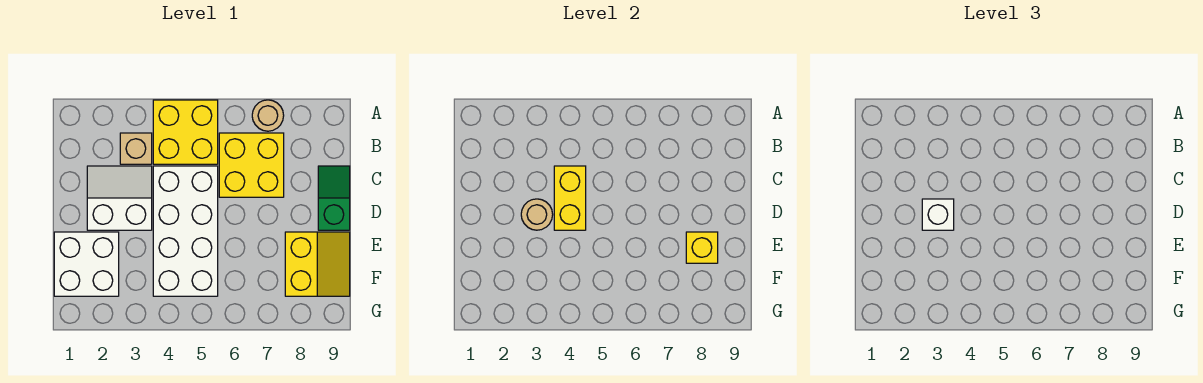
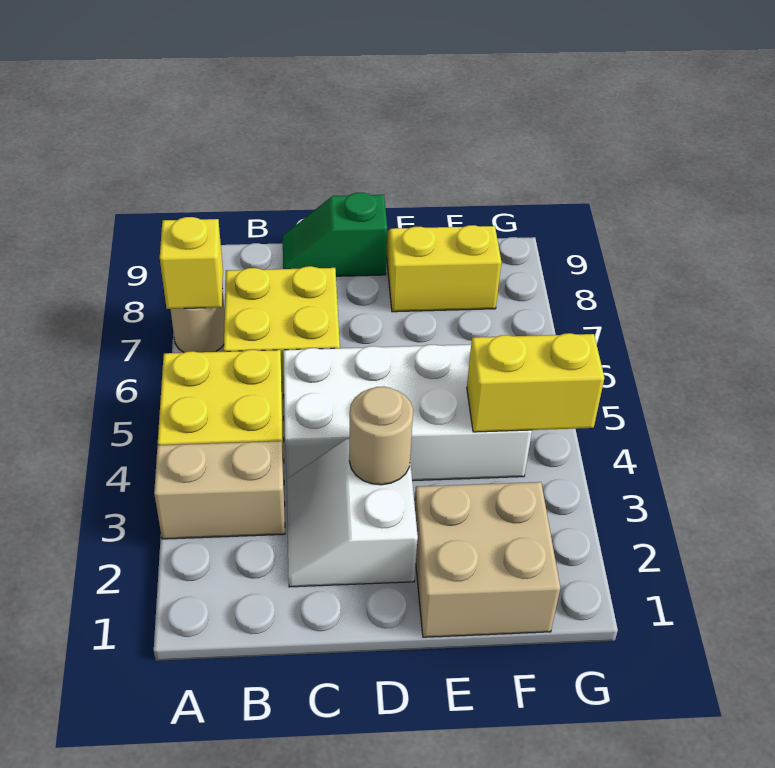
tan brick B3 level 1 -> tan brick A3:B3 level 1
yellow brick C4:D4 level 2 -> yellow brick F4:G4 level 2
white brick D3 level 3 -> none
white brick E1:F2 level 1 -> tan brick E1:F2 level 1
yellow brick E8 level 2 -> yellow brick A7 level 2

